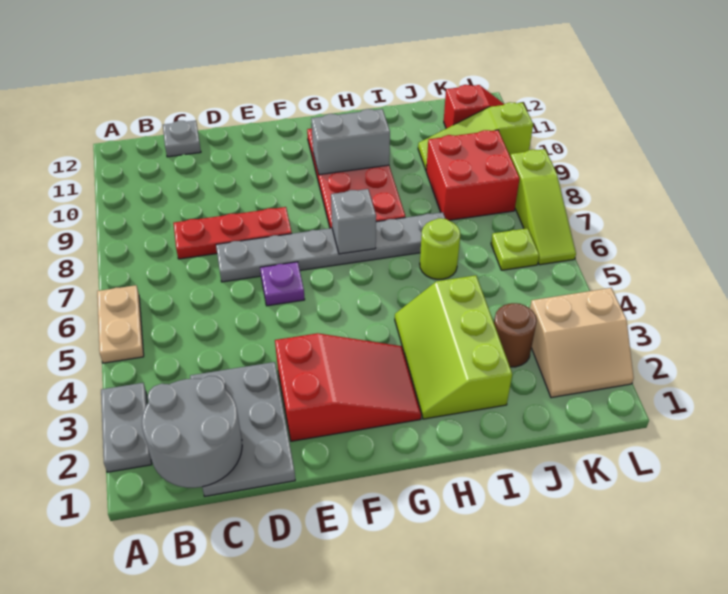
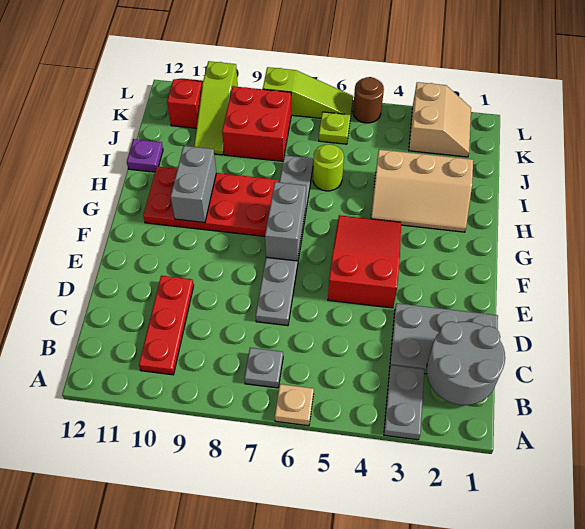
grey plate A2:A3 level 1 -> grey plate A3:B3 level 1
tan plate A5:A6 level 1 -> tan plate A6 level 1
red plate C8:E8 level 1 -> red plate B10:D10 level 1
grey plate C12 level 1 -> grey plate B7 level 1
red slope E2:G3 level 1 top E -> red slope E4:G5 level 1 top E
purple plate E6 level 1 -> purple plate I12 level 1
grey brick G7 level 2 -> grey brick F7:G7 level 2
lime slope H2:I4 level 1 top I -> tan slope H2:I4 level 1 top I
brown round brick J3 level 1 -> brown round brick L5 level 1

